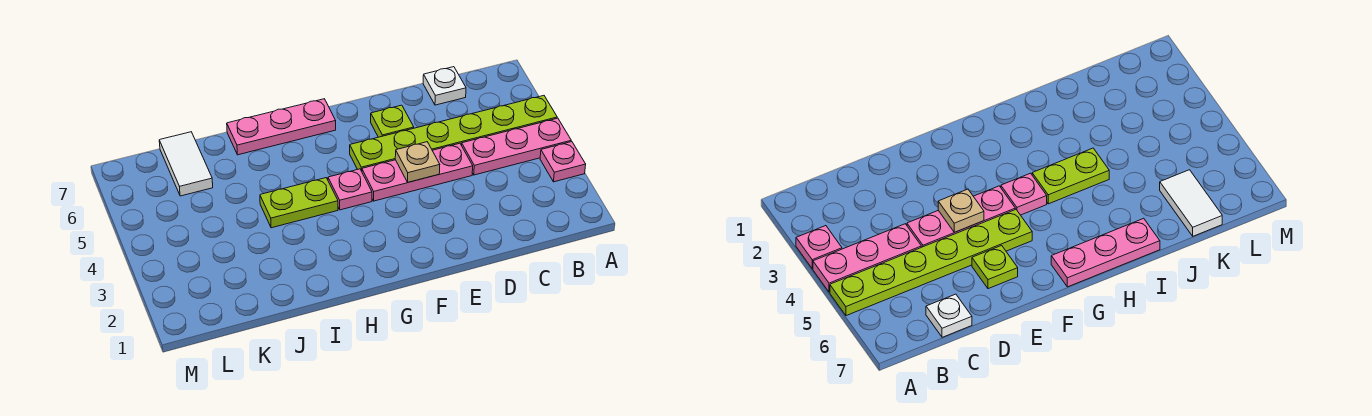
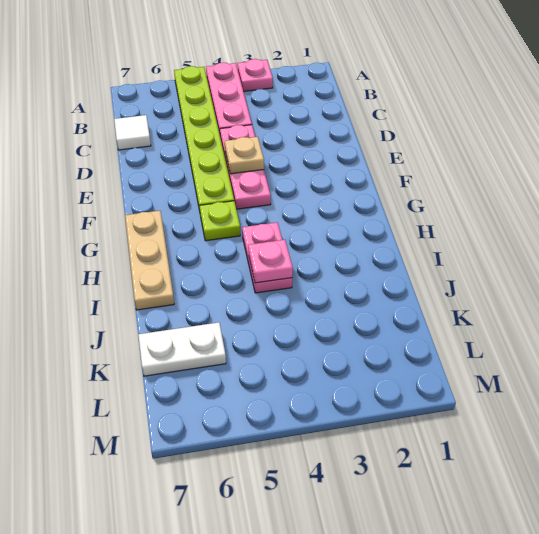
white plate C7 level 1 -> white tile C7 level 1
lime plate E6 level 1 -> lime plate G5 level 1
pink plate G4 level 1 -> pink plate I4 level 2
pink plate G7:I7 level 1 -> tan plate G7:I7 level 1
lime plate H4:I4 level 1 -> pink plate H4:I4 level 1
white tile K6:K7 level 1 -> white plate K6:K7 level 1

